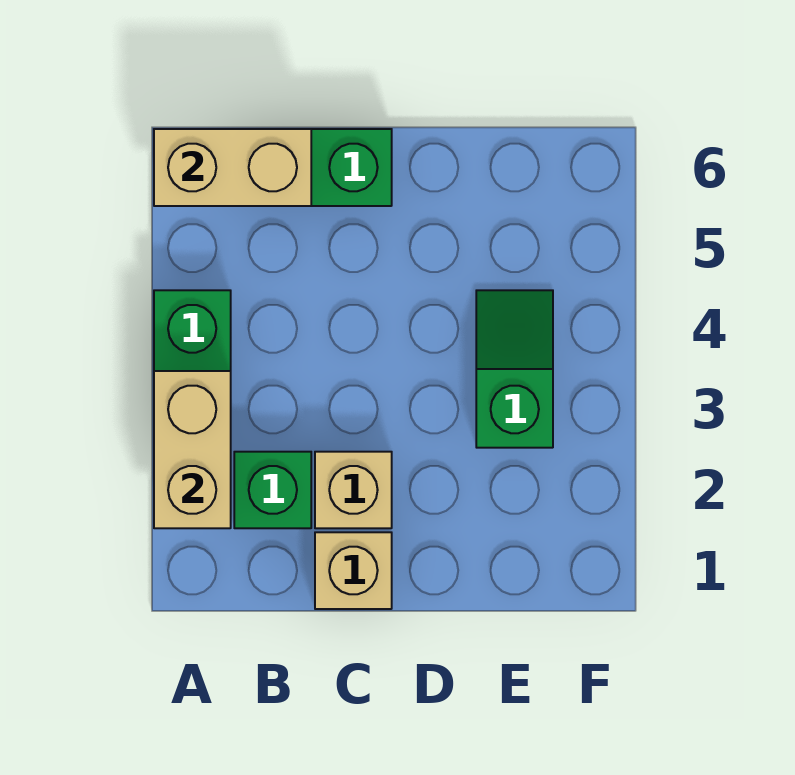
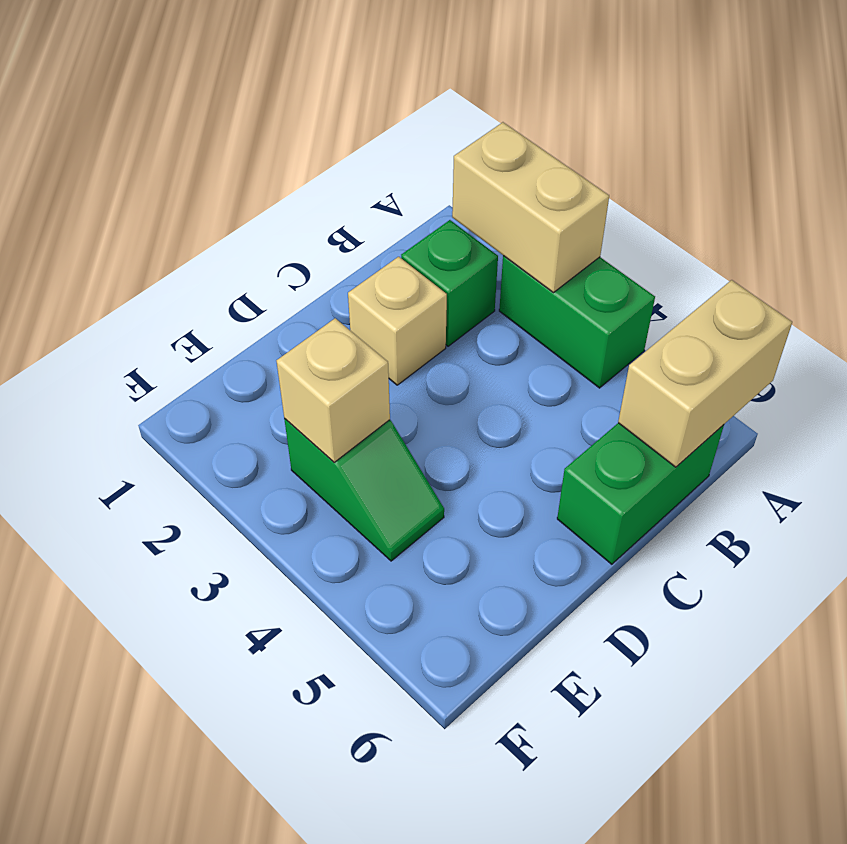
tan brick C1 level 1 -> tan brick E3 level 2

